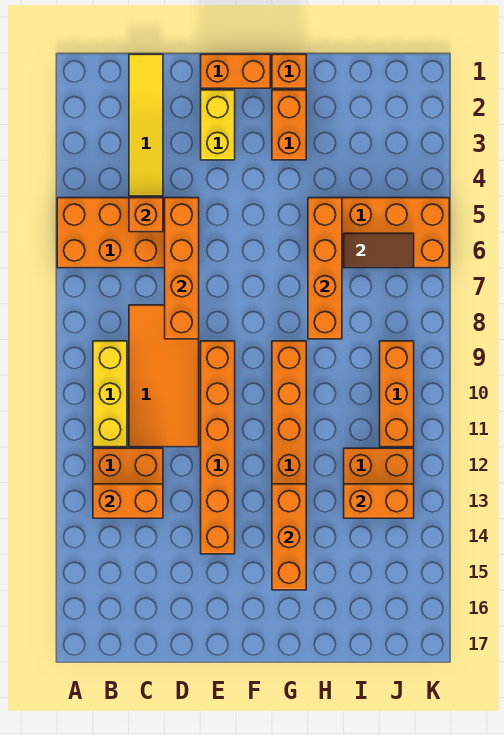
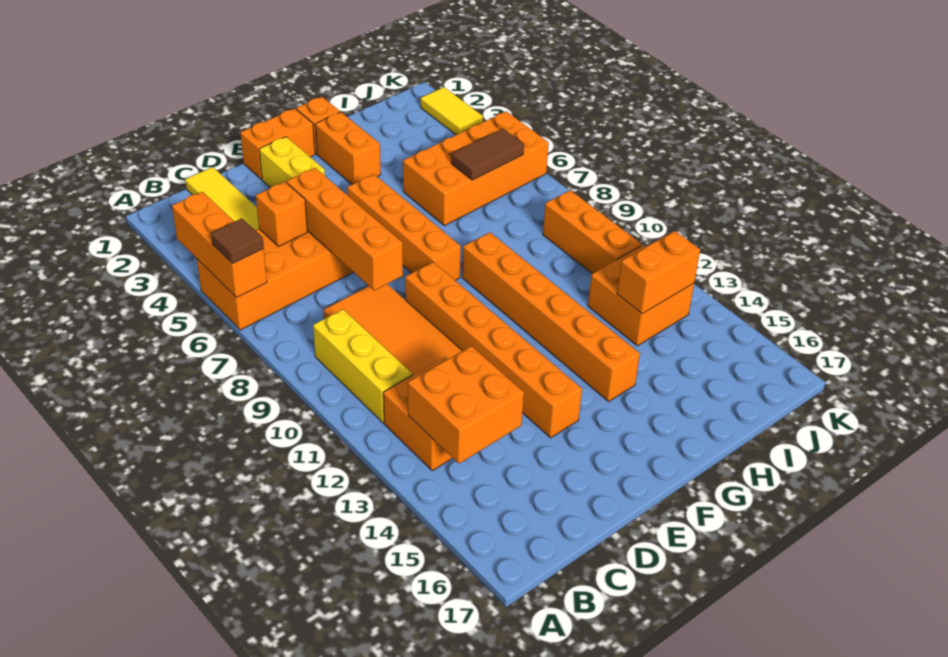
none -> brown tile A6 level 3
orange brick B13:C13 level 2 -> orange brick B13:C14 level 2
orange brick G13:G15 level 2 -> orange brick A4:A6 level 2
orange brick H5:H8 level 2 -> orange brick F5:F8 level 1
none -> yellow tile K2:K3 level 1

